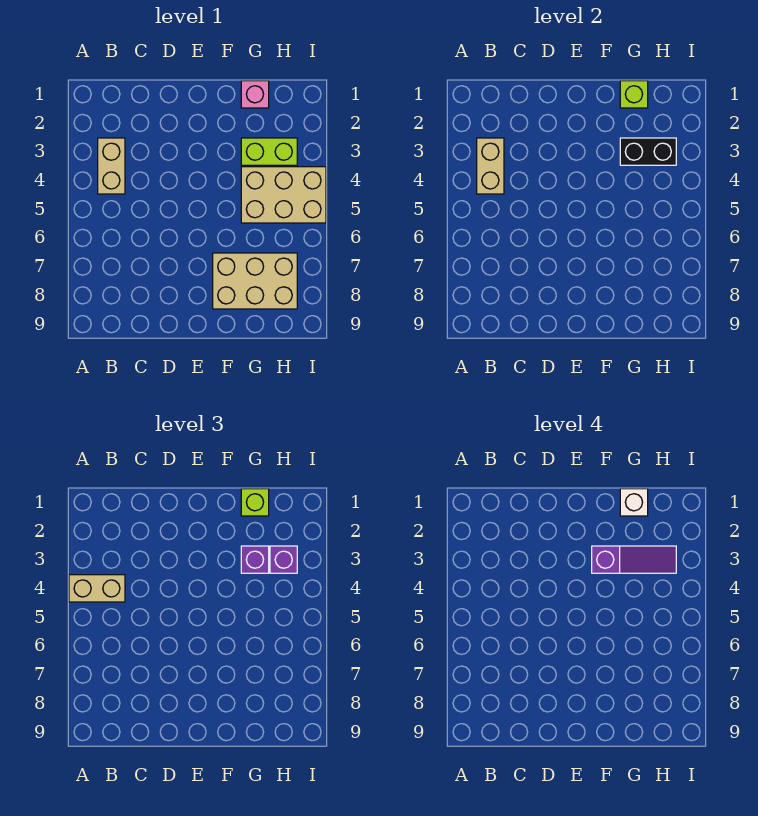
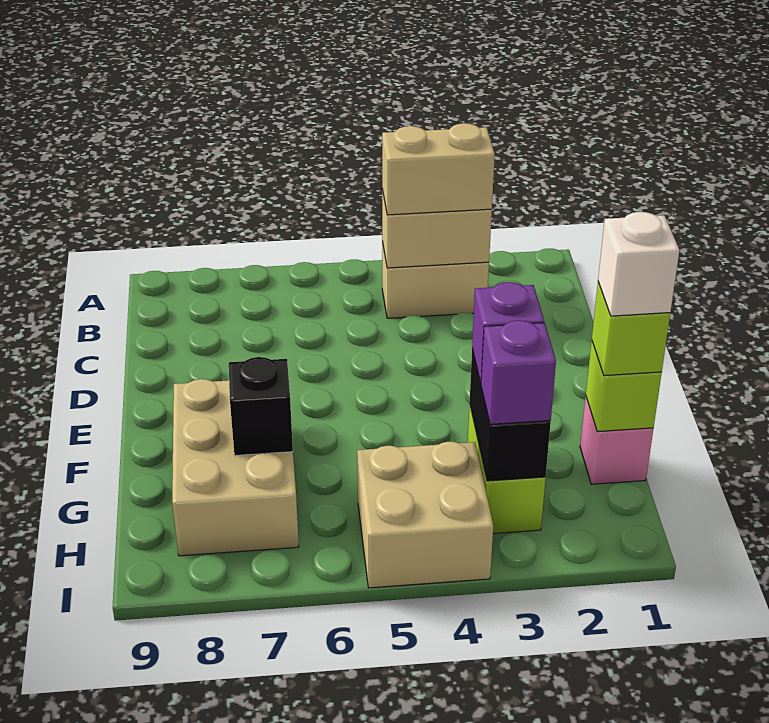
tan brick A4:B4 level 3 -> tan brick B3:B4 level 3
purple slope F3:H3 level 4 top F -> none
tan brick G4:I5 level 1 -> tan brick H4:I5 level 1
none -> black brick G7 level 2

